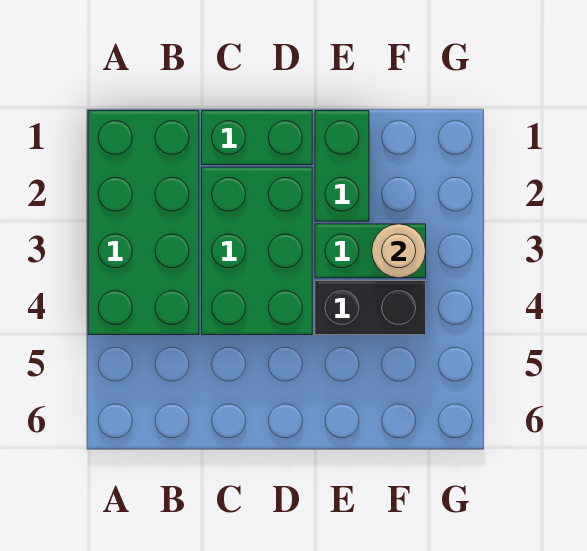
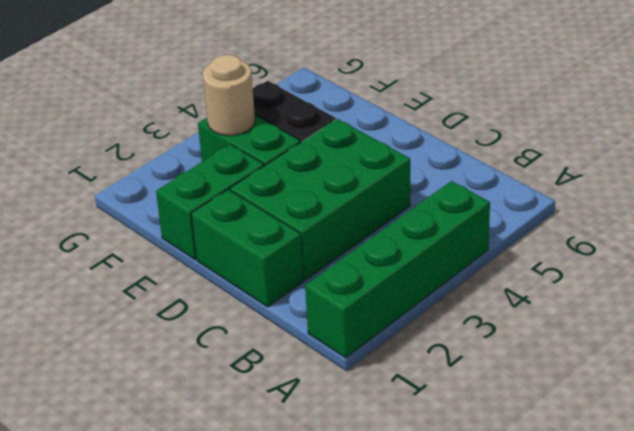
green brick A1:B4 level 1 -> green brick A1:A4 level 1

